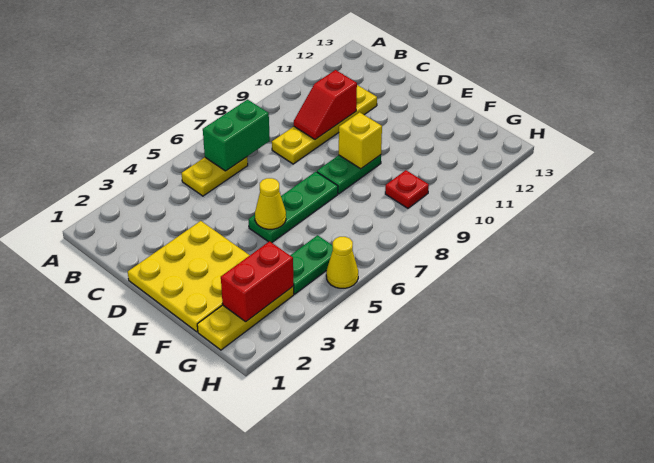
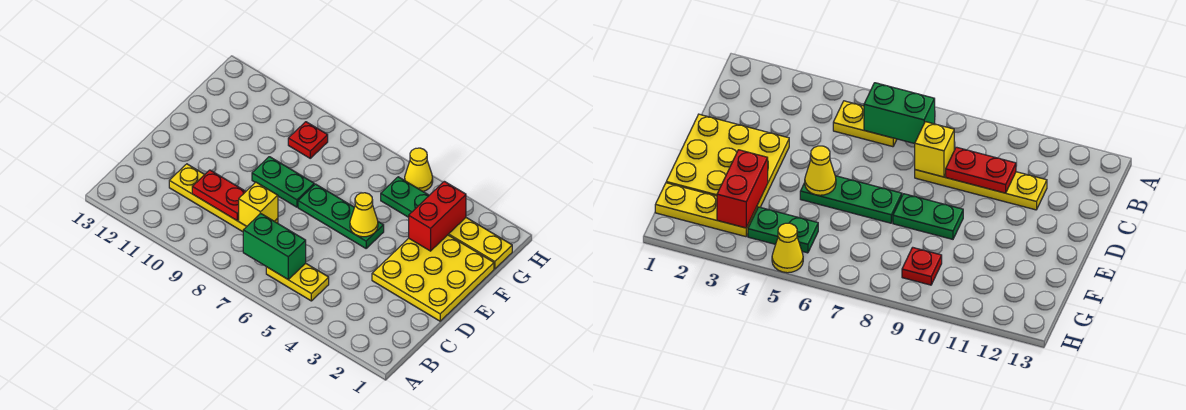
red slope C9:C10 level 2 top 10 -> red plate C9:C10 level 2
yellow brick E9 level 2 -> yellow brick C8 level 2
red brick G2:G3 level 2 -> red brick F3:G3 level 2

